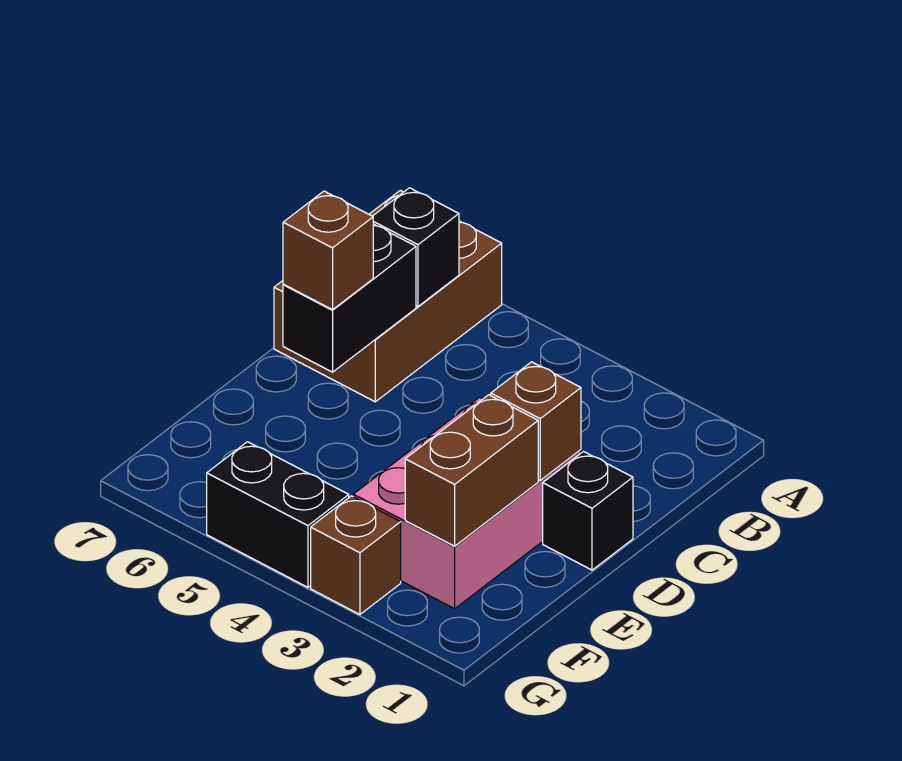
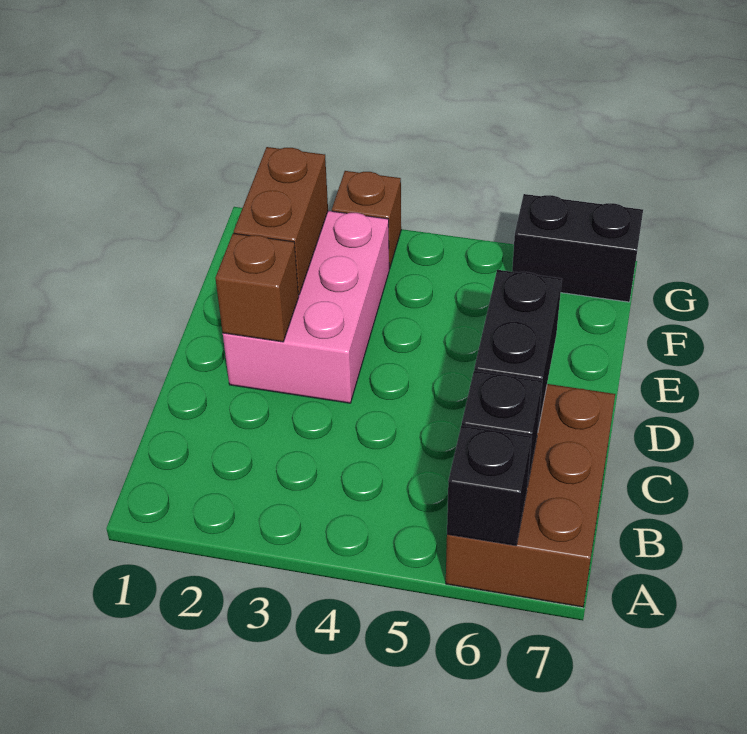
black brick D1 level 1 -> black brick A6 level 2
brown brick D6 level 3 -> none
black brick G4:G5 level 1 -> black brick G6:G7 level 1

